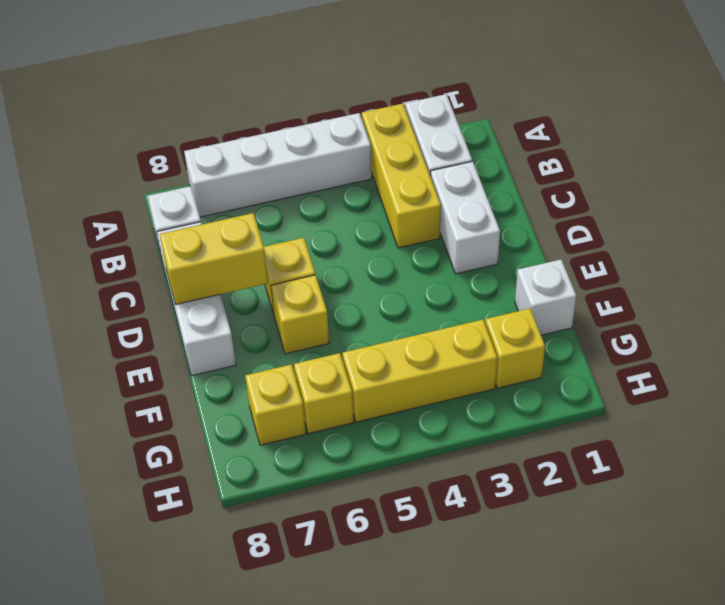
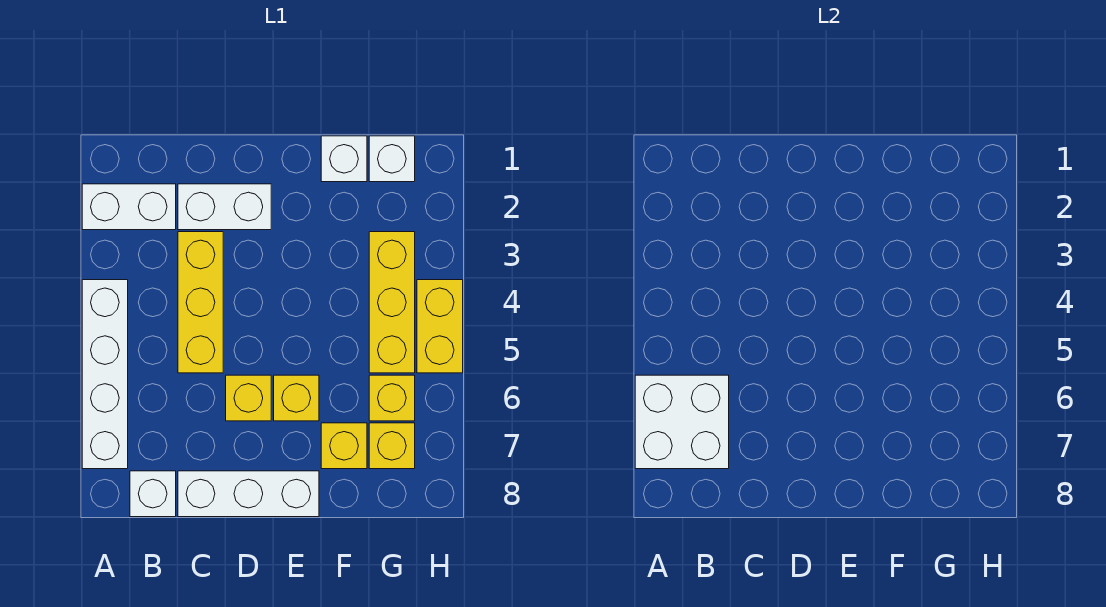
yellow brick A3:C3 level 1 -> yellow brick C3:C5 level 1
none -> white brick A6:B7 level 2
yellow brick D7:D8 level 2 -> yellow brick H4:H5 level 1
none -> white brick G1 level 1
yellow brick G2 level 1 -> yellow brick F7 level 1

